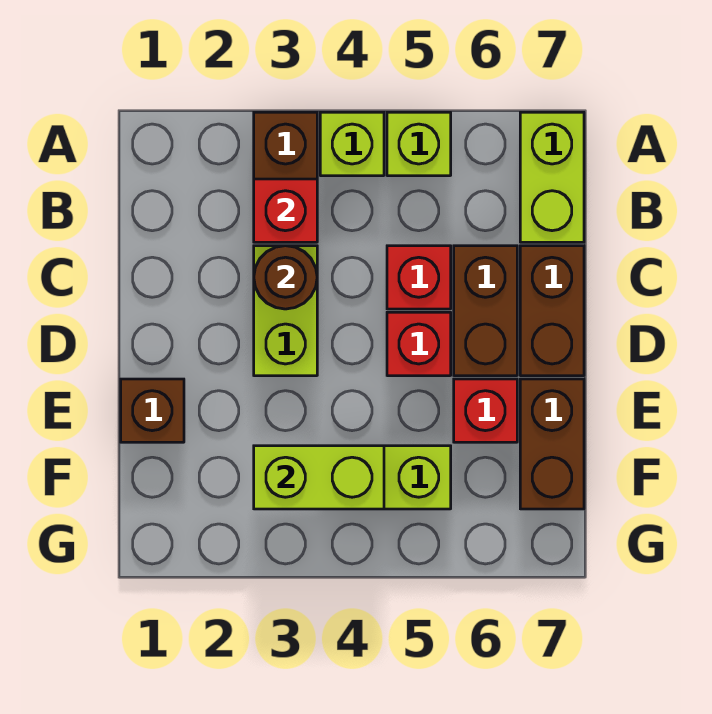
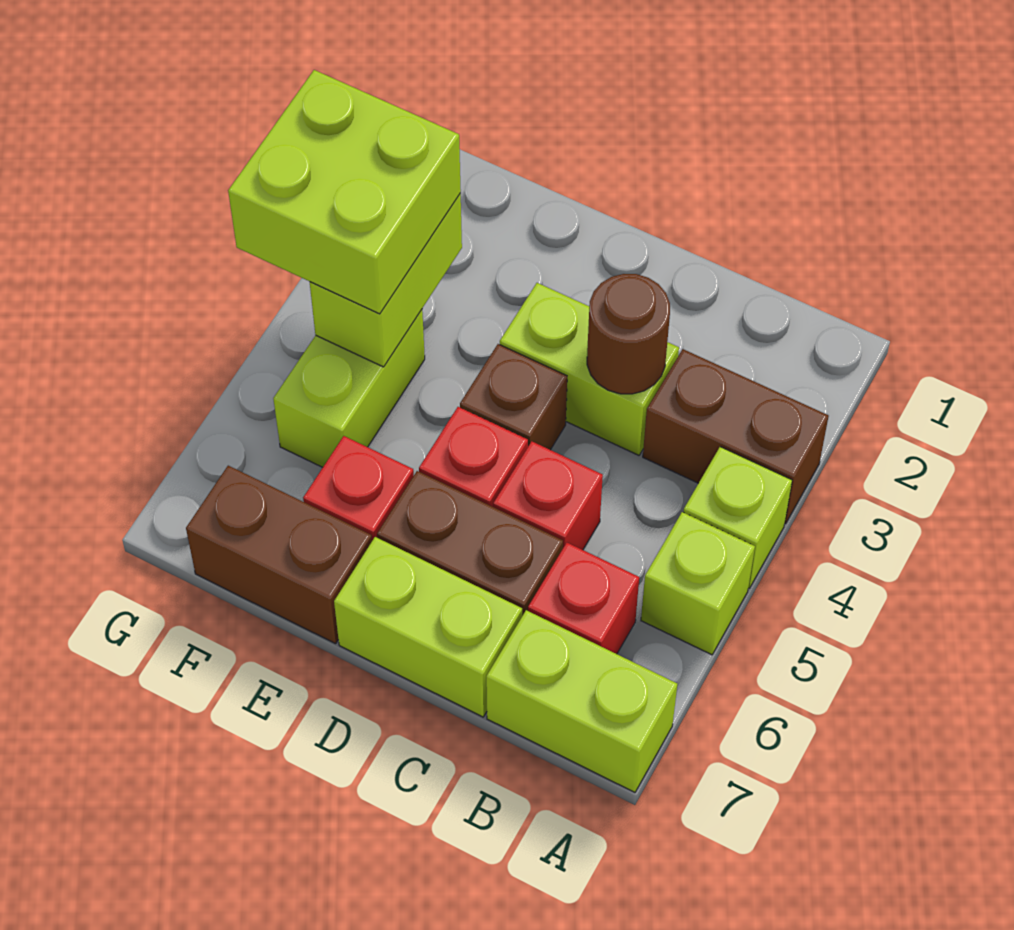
red brick B3 level 2 -> red brick B6 level 1
brown brick C7:D7 level 1 -> lime brick C7:D7 level 1
brown brick E1 level 1 -> brown brick D4 level 1
none -> lime brick F3:G4 level 3

